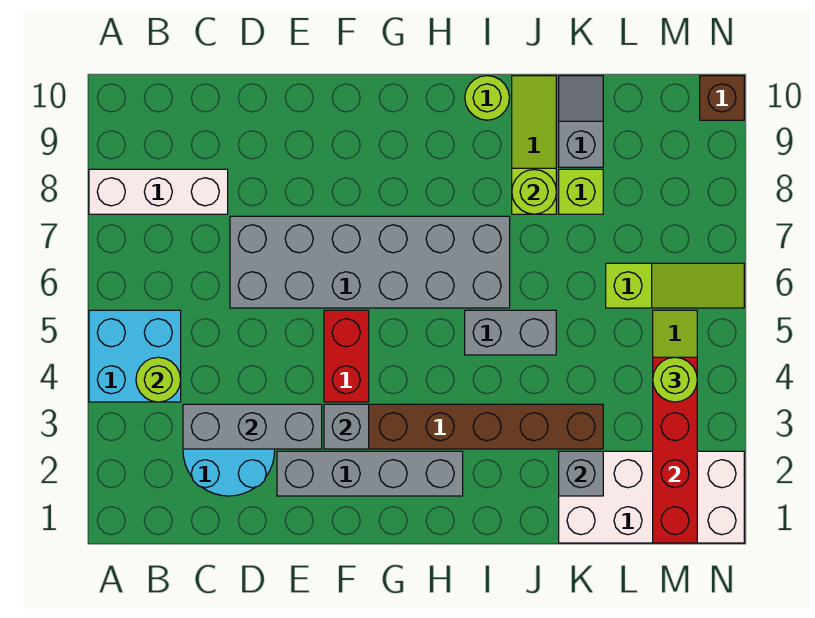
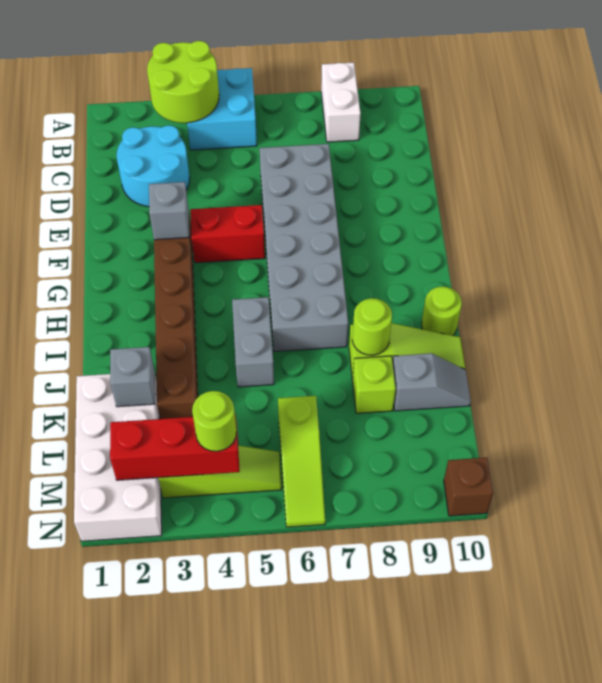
white brick A8:C8 level 1 -> white brick A8:B8 level 1
lime round brick B4 level 2 -> lime round brick A3:B4 level 2
grey brick C3:E3 level 2 -> none
grey brick E2:H2 level 1 -> none
red brick M1:M4 level 2 -> red brick M2:M4 level 2

